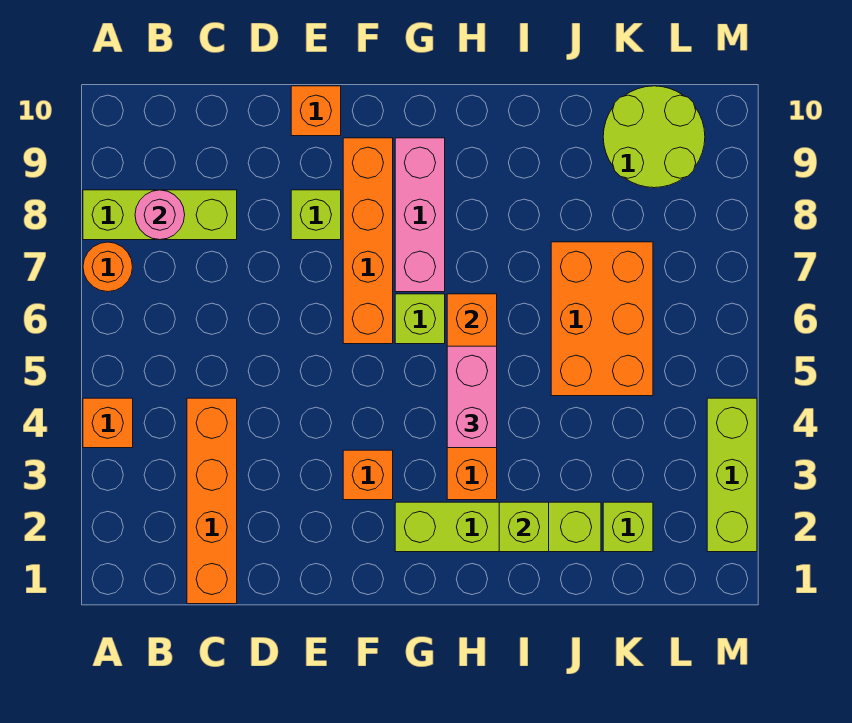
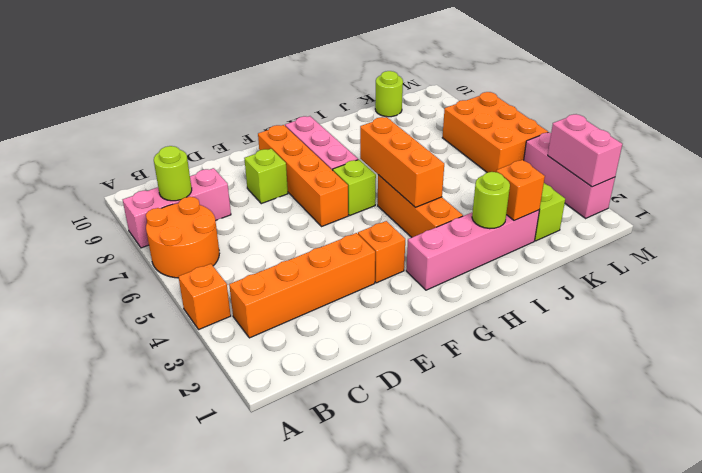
orange round brick A7 level 1 -> orange round brick A6:B7 level 1
lime brick A8:C8 level 1 -> pink brick A8:C8 level 1
pink round brick B8 level 2 -> lime round brick B8 level 2
orange brick C1:C4 level 1 -> orange brick B3:E3 level 1
orange brick E10 level 1 -> orange brick J2 level 2
lime brick G2:J2 level 1 -> pink brick G2:J2 level 1
pink brick H4:H5 level 3 -> pink brick M2:M3 level 2
lime brick I2 level 2 -> lime round brick I2 level 2
orange brick J5:K7 level 1 -> orange brick L5:M7 level 1
lime round brick K9:L10 level 1 -> lime round brick K10 level 1
lime brick M2:M4 level 1 -> pink brick M2:M4 level 1

